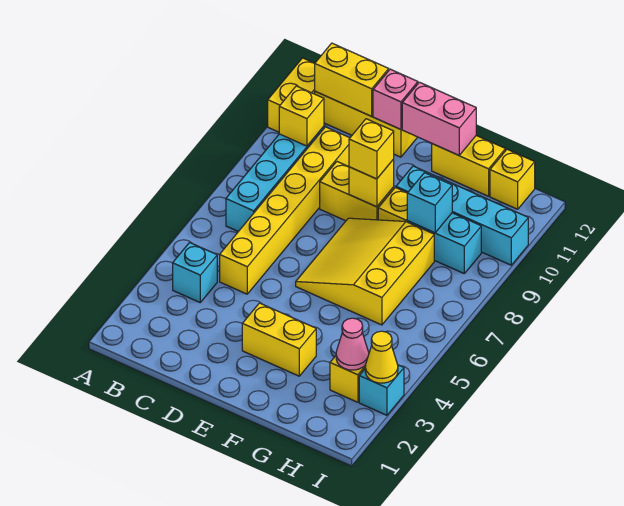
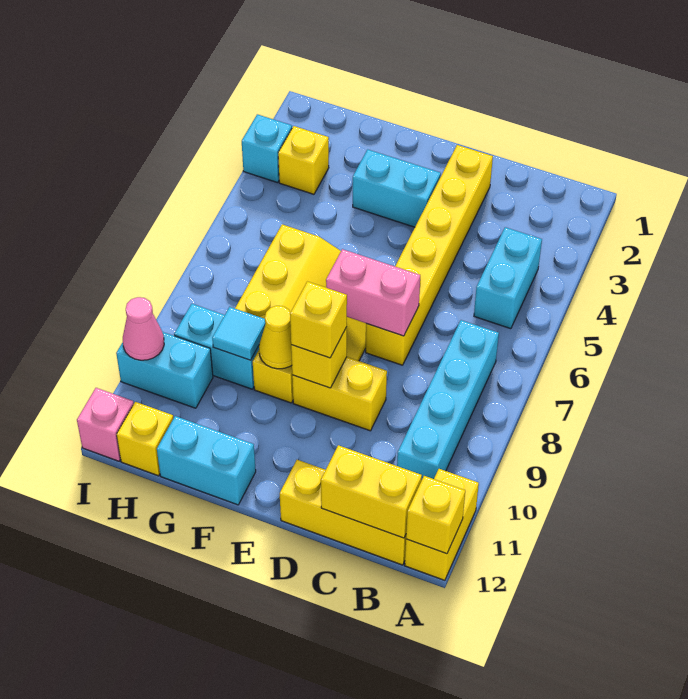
cyan brick B4 level 1 -> cyan brick B4:B5 level 1
yellow brick B10 level 2 -> yellow brick A12 level 2
yellow brick C5:C10 level 1 -> yellow brick D2:D7 level 1
pink brick D12 level 2 -> pink brick I12 level 1
yellow brick E3:F3 level 1 -> cyan brick E3:F3 level 1
pink brick E12:F12 level 2 -> pink brick D7:E7 level 2
cyan brick F10:I10 level 1 -> cyan brick H10:I10 level 1
yellow brick F12:G12 level 1 -> cyan brick F12:G12 level 1
cyan brick G9 level 2 -> cyan tile G9 level 2
pink cone H3 level 2 -> pink cone I10 level 2
yellow cone I3 level 2 -> yellow cone F9 level 2

